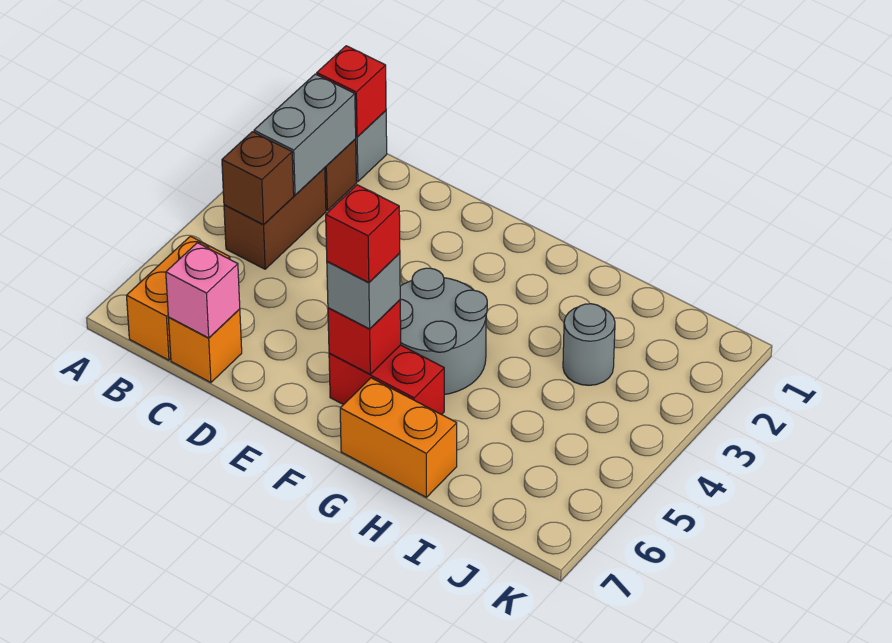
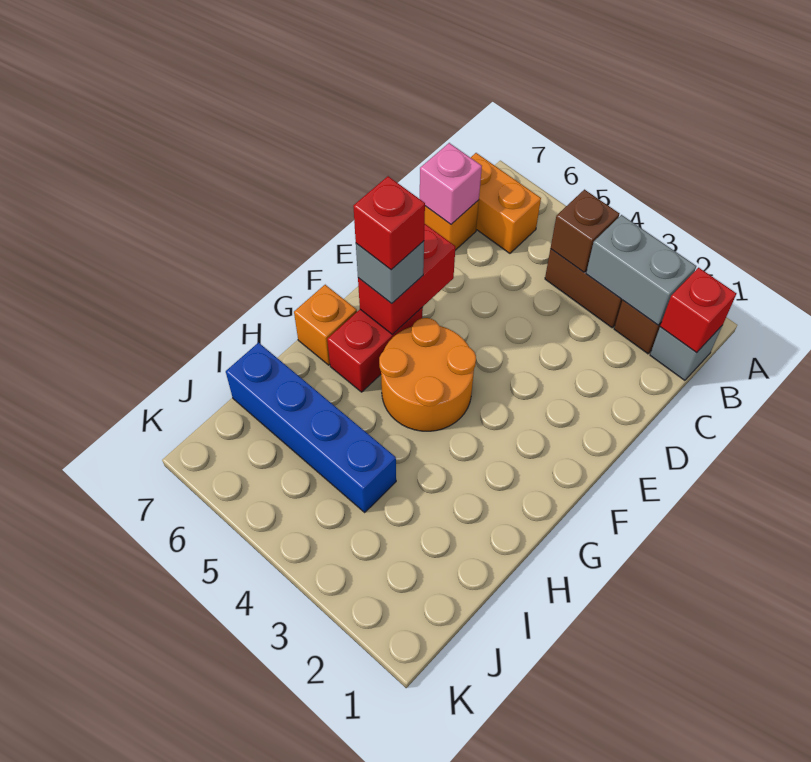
grey round brick F4:G5 level 1 -> orange round brick F4:G5 level 1
red brick F6 level 2 -> red brick E6:F6 level 2
orange brick G7:H7 level 1 -> orange brick G7 level 1
grey round brick I3 level 1 -> none
none -> blue brick I4:I7 level 1

